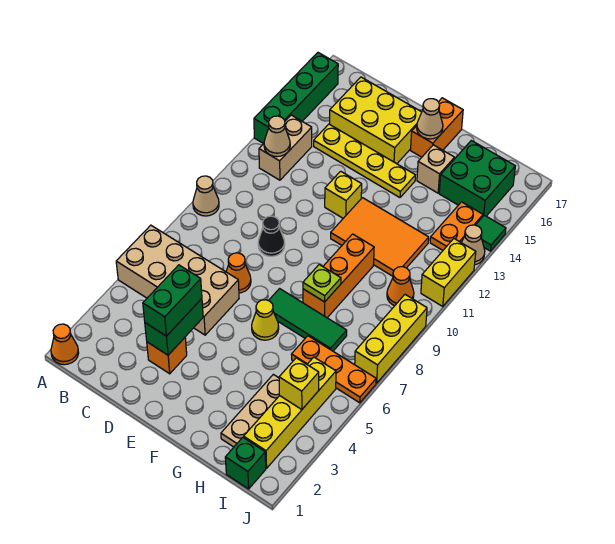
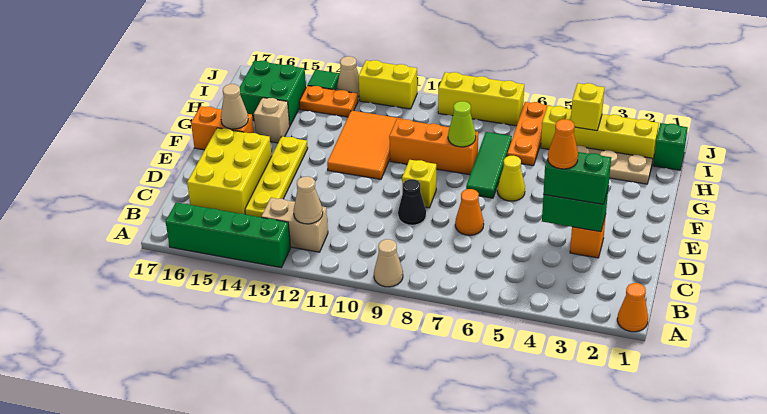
tan brick A5:D6 level 1 -> none
yellow brick E12 level 1 -> yellow brick E9 level 1
lime plate G8 level 2 -> lime cone G8 level 2
orange cone I10 level 1 -> orange cone D4 level 4

